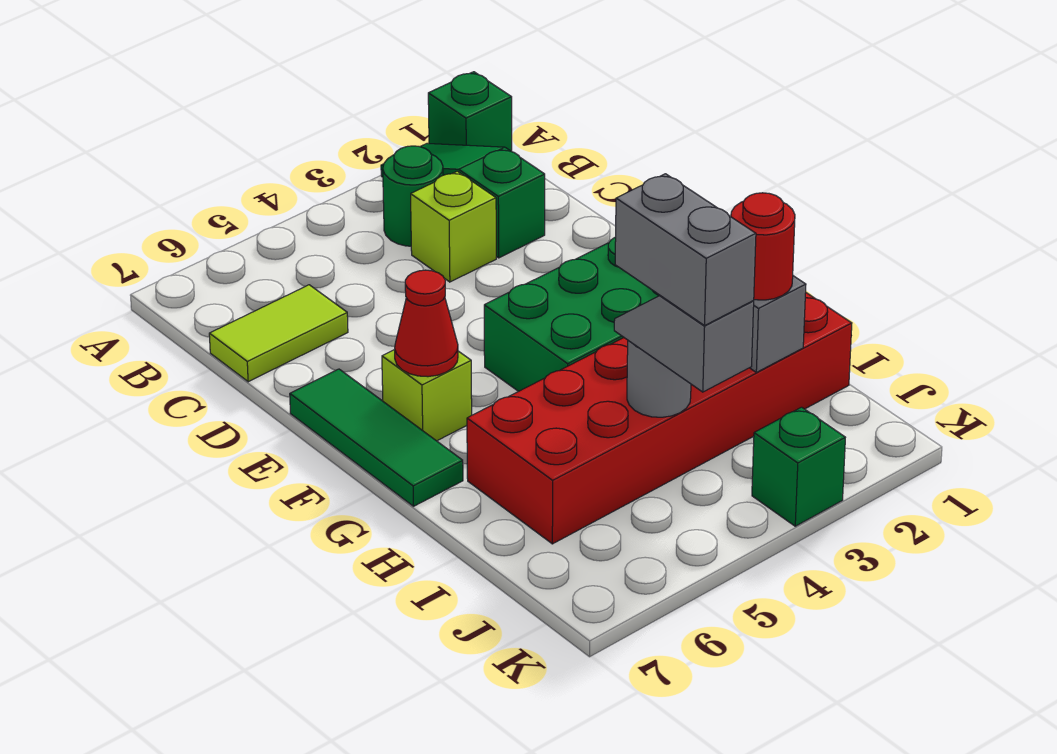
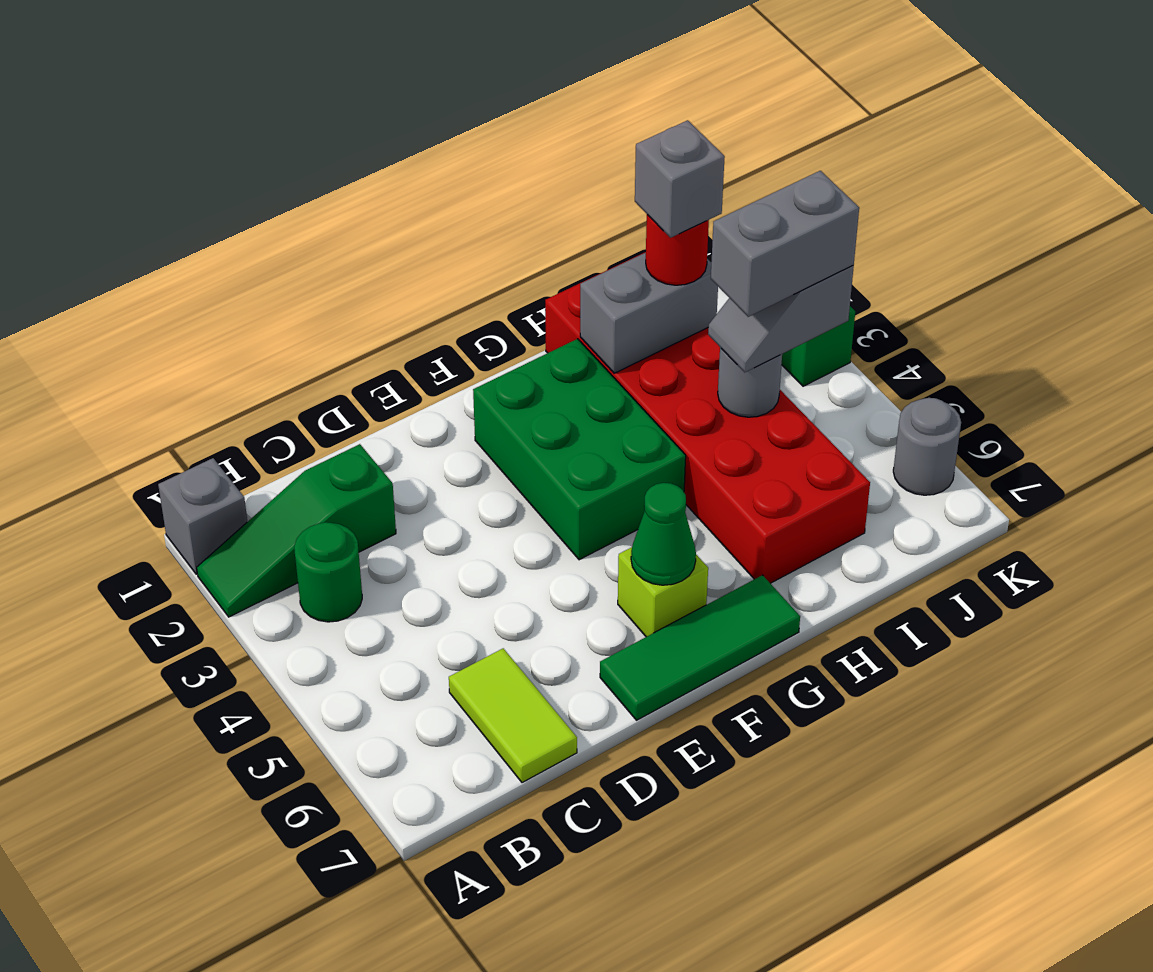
green brick A1 level 1 -> grey brick A1 level 1
lime brick C3 level 1 -> none
red cone F6 level 2 -> green cone F6 level 2
none -> grey brick I2 level 4
none -> grey round brick K6 level 1

